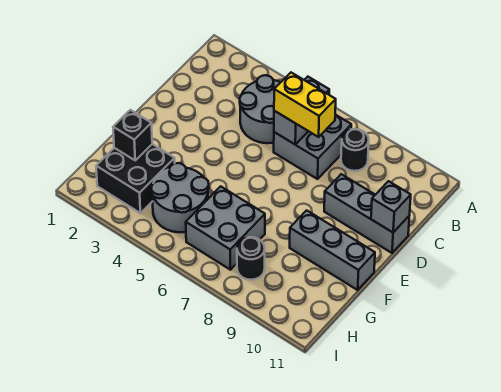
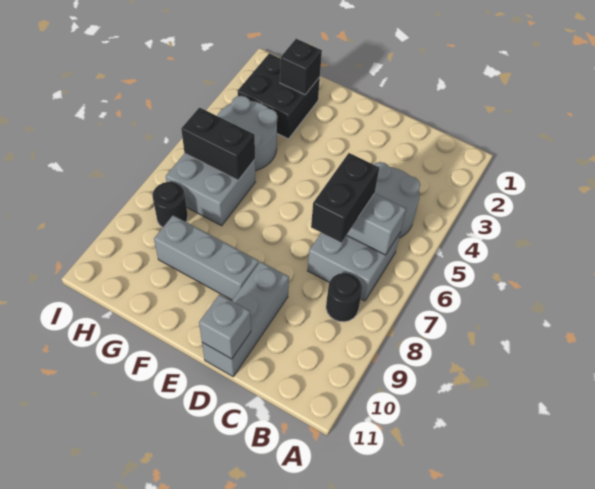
yellow brick C6:C7 level 3 -> black brick C6:C7 level 3
grey brick F9:F11 level 1 -> grey brick E9:G9 level 1
none -> black brick G6:H6 level 2

